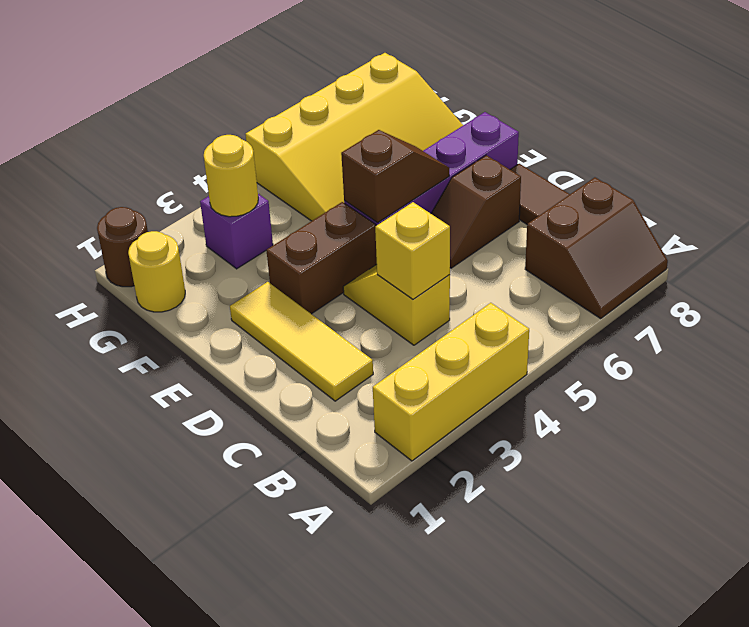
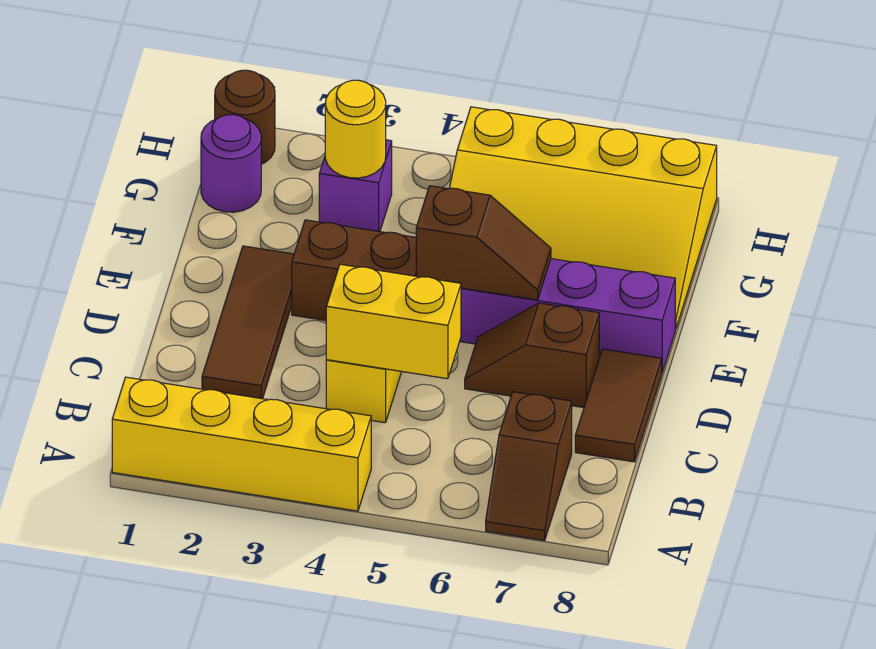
yellow brick A2:A4 level 1 -> yellow brick A1:A4 level 1
brown slope A7:B8 level 1 top B -> brown slope A7:B7 level 1 top B
yellow tile C2:E2 level 1 -> brown tile C2:E2 level 1
yellow brick C4 level 2 -> yellow brick C4:C5 level 2
yellow round brick G1 level 1 -> purple round brick G1 level 1

